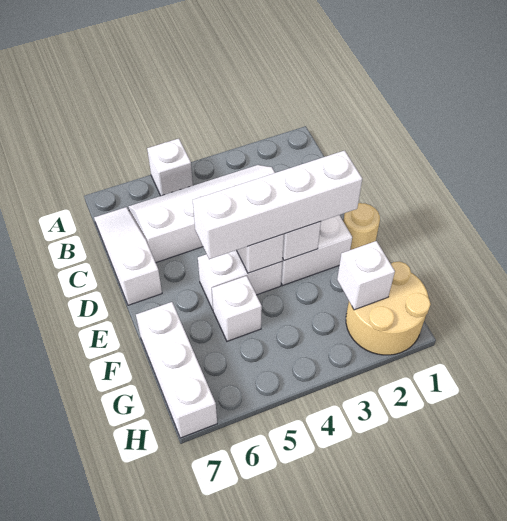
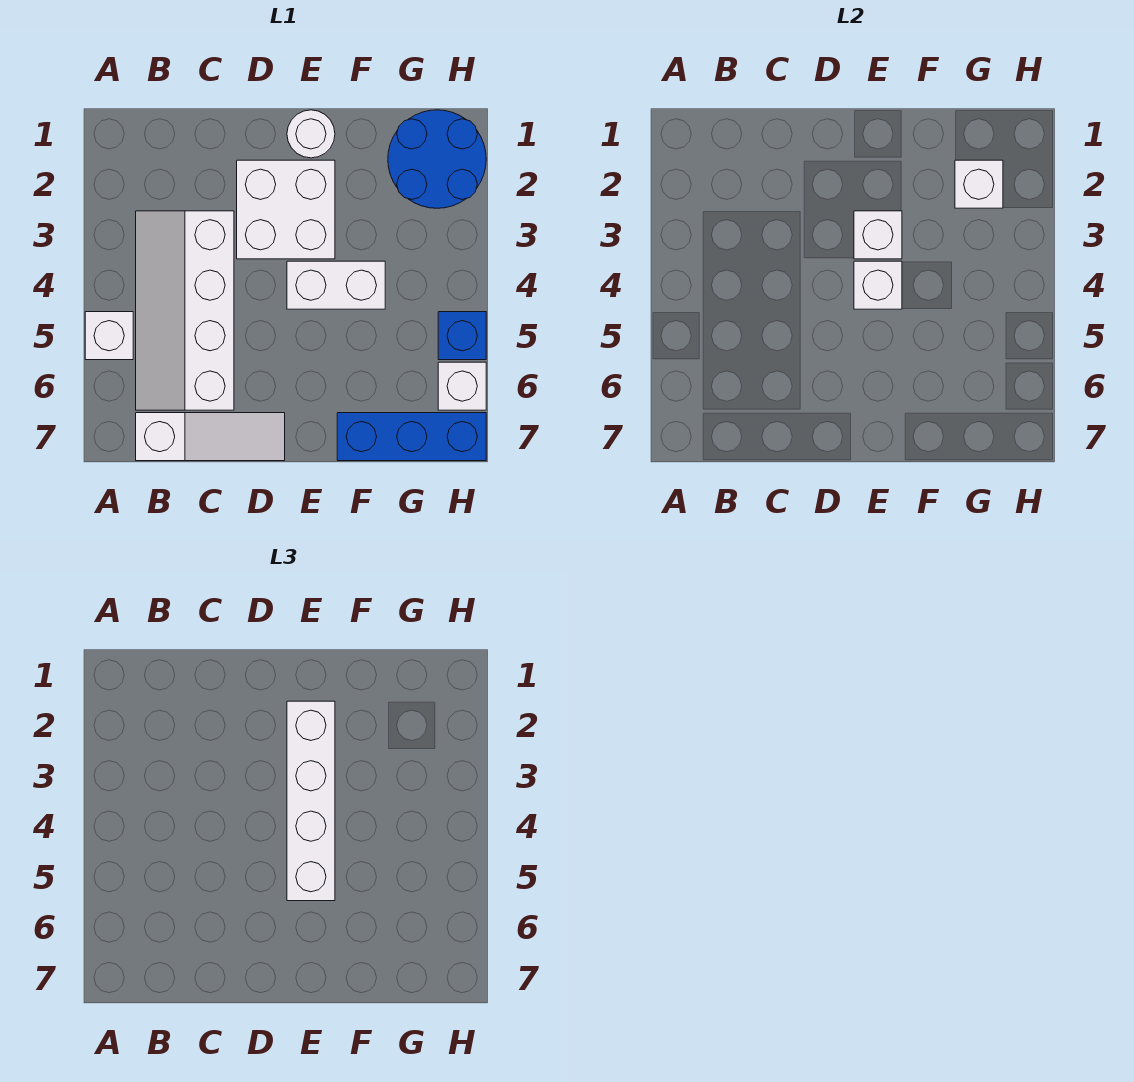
white slope B7:D7 level 1 top D -> white slope B7:D7 level 1 top B
tan round brick E1 level 1 -> white round brick E1 level 1
white brick E4:E5 level 1 -> white brick E4:F4 level 1
white brick F5 level 1 -> white brick H6 level 1
white brick F7:H7 level 1 -> blue brick F7:H7 level 1
tan round brick G1:H2 level 1 -> blue round brick G1:H2 level 1
none -> blue brick H5 level 1

